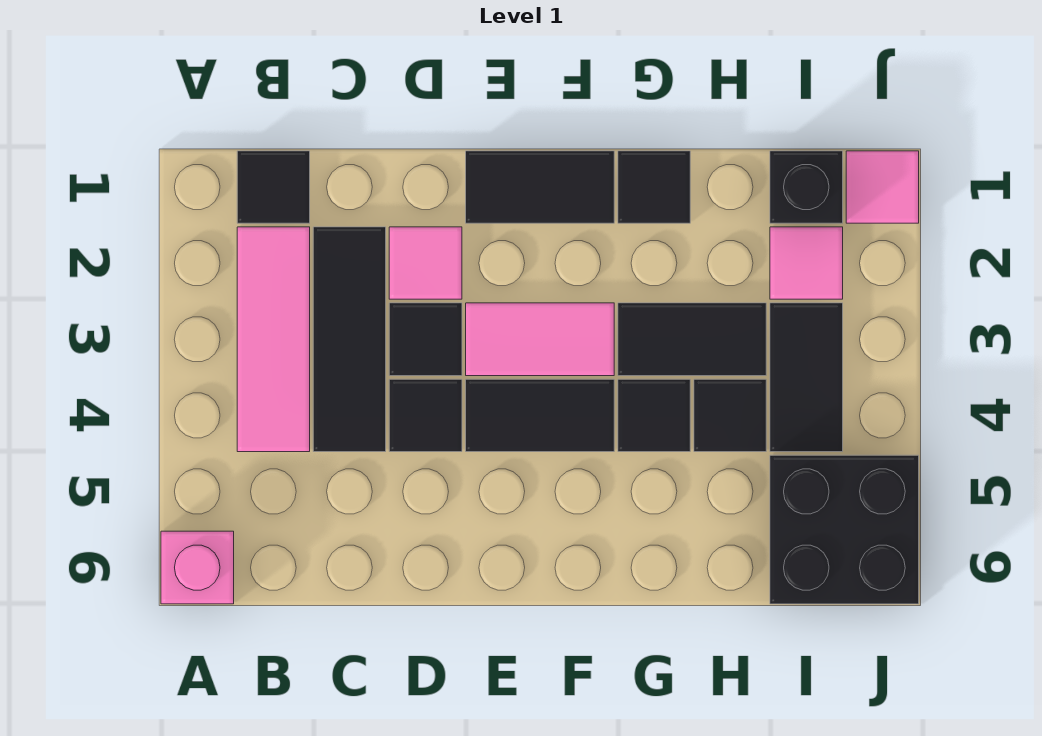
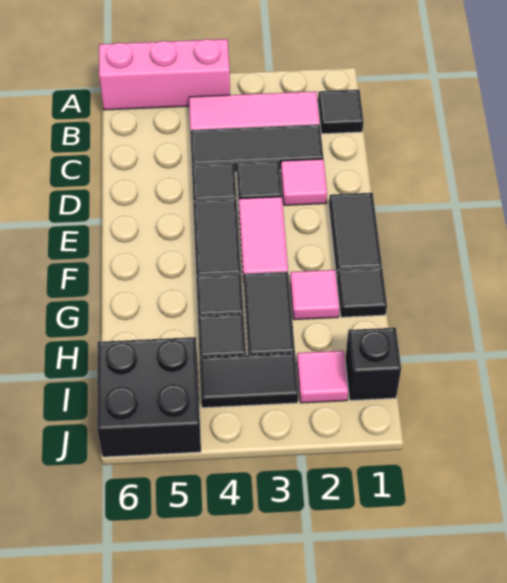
pink brick A6 level 1 -> pink brick A4:A6 level 1
pink tile J1 level 1 -> pink tile G2 level 1

